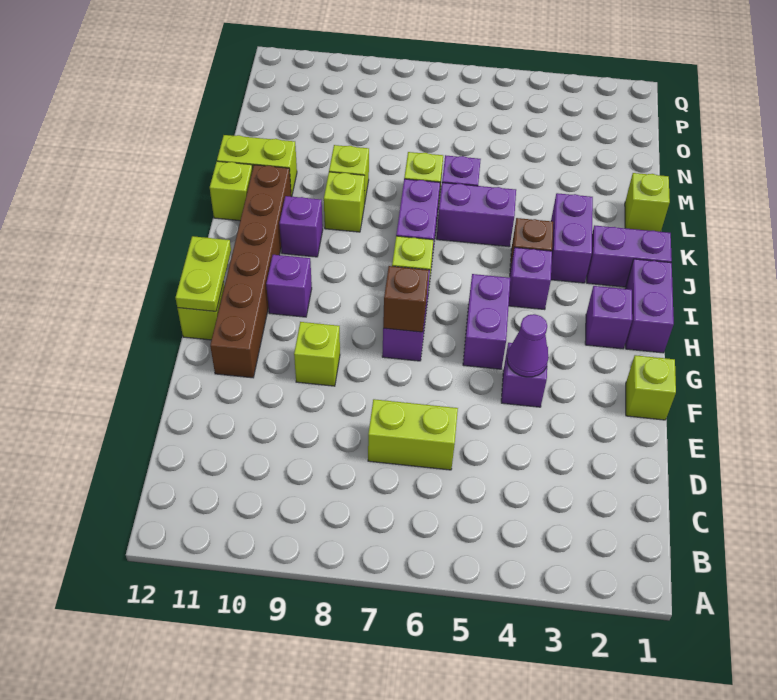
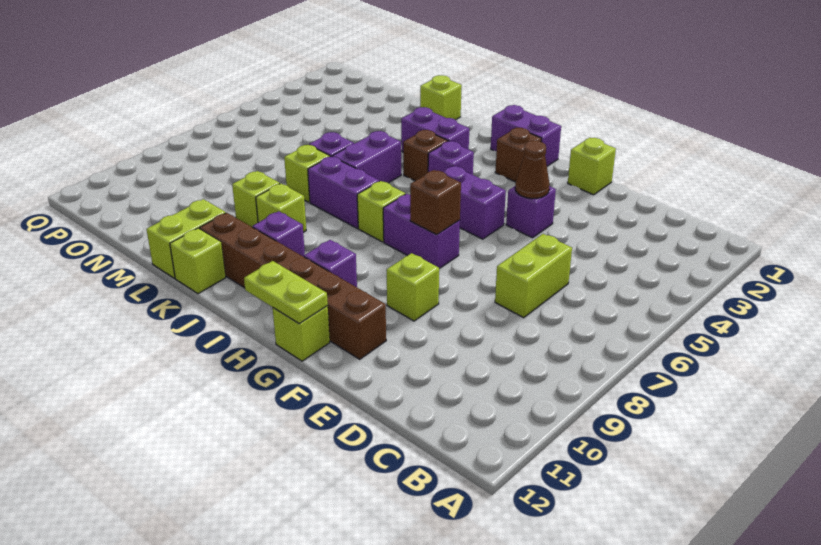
purple cone F4 level 2 -> brown cone F4 level 2
purple brick H2 level 1 -> brown brick H2 level 1
purple brick J1:J2 level 1 -> none

